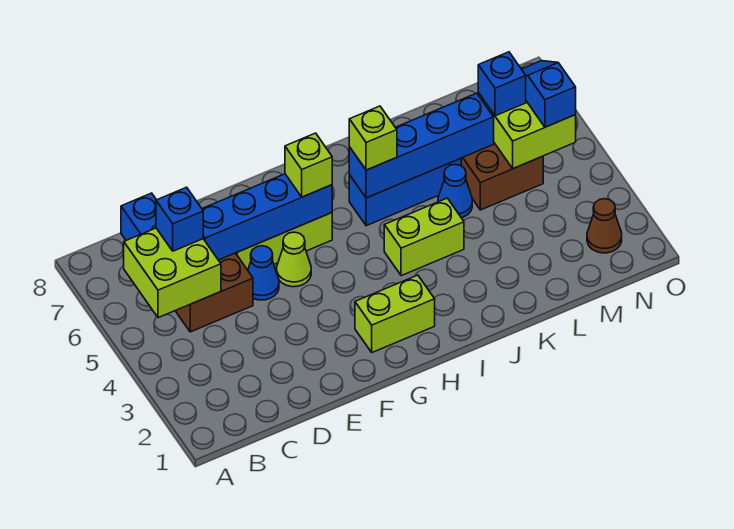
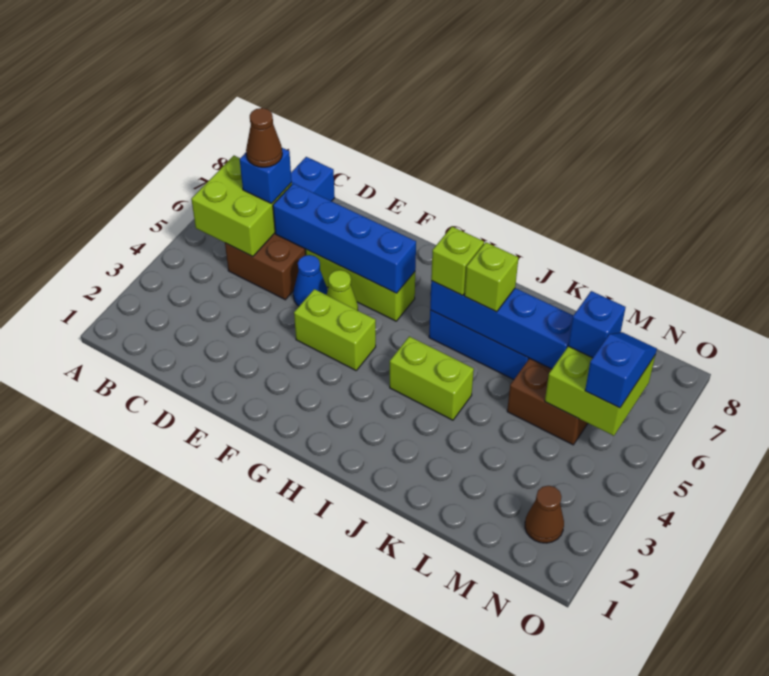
none -> brown cone C6 level 4
lime brick G2:H2 level 1 -> lime brick F4:G4 level 1
lime brick G6 level 3 -> lime brick J6 level 3
blue cone K5 level 1 -> none

